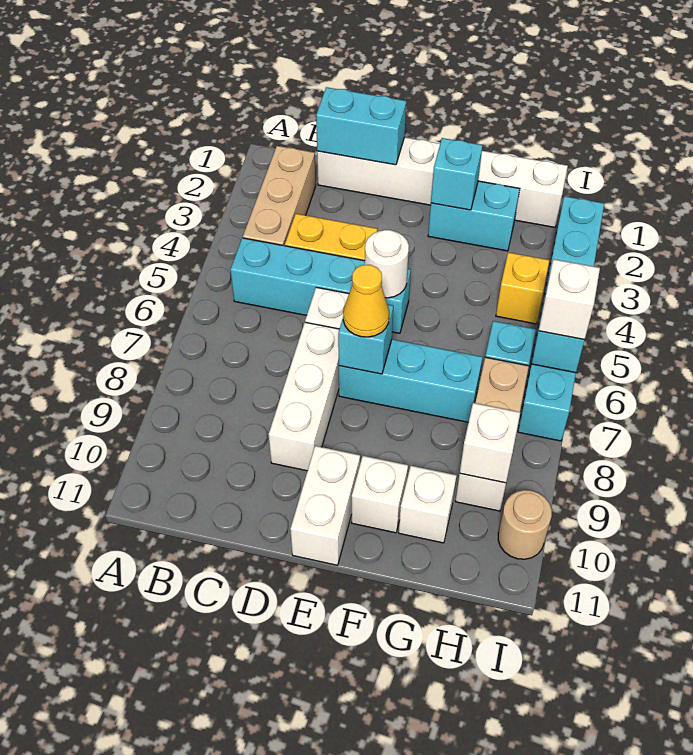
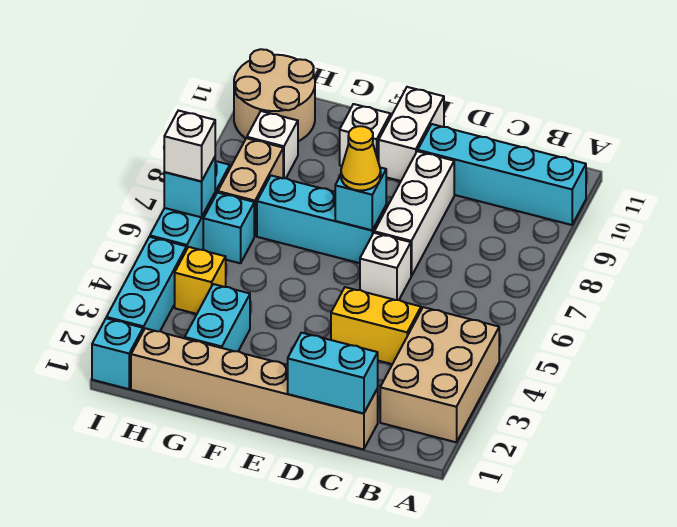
tan brick B2:B4 level 1 -> tan brick A2:B4 level 1
cyan brick B5:E5 level 1 -> cyan brick A10:D10 level 1
white brick C1:H1 level 1 -> tan brick C1:H1 level 1
white round brick E5 level 2 -> none
cyan brick F2:G2 level 1 -> cyan brick G2:G3 level 1
cyan brick F2 level 2 -> cyan brick I1 level 1
white brick G10 level 1 -> none
white brick H9 level 2 -> none
tan round brick I10 level 1 -> tan round brick H10:I11 level 1

